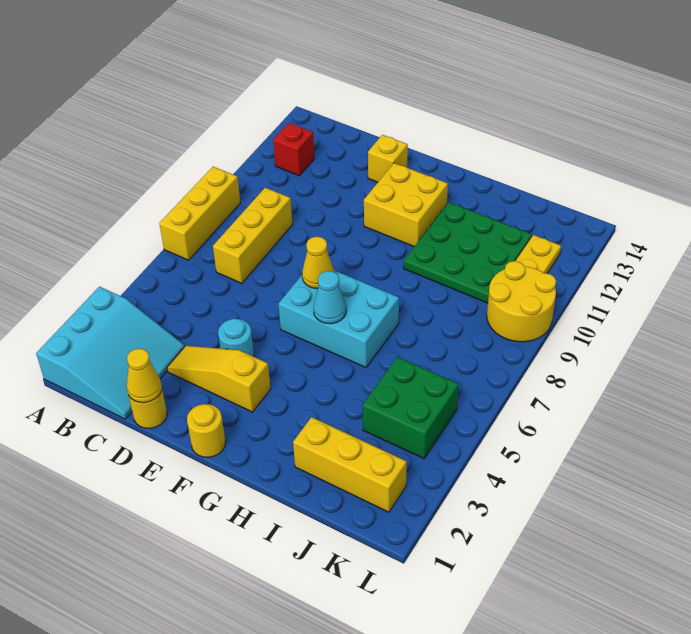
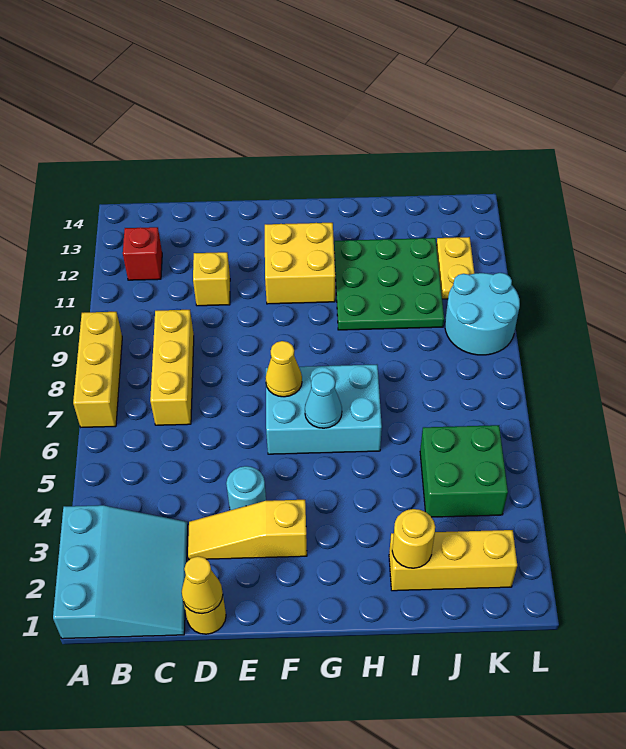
yellow brick E13 level 1 -> yellow brick D11 level 1
yellow round brick F1 level 1 -> yellow round brick I2 level 2
yellow round brick K9:L10 level 1 -> cyan round brick K9:L10 level 1

